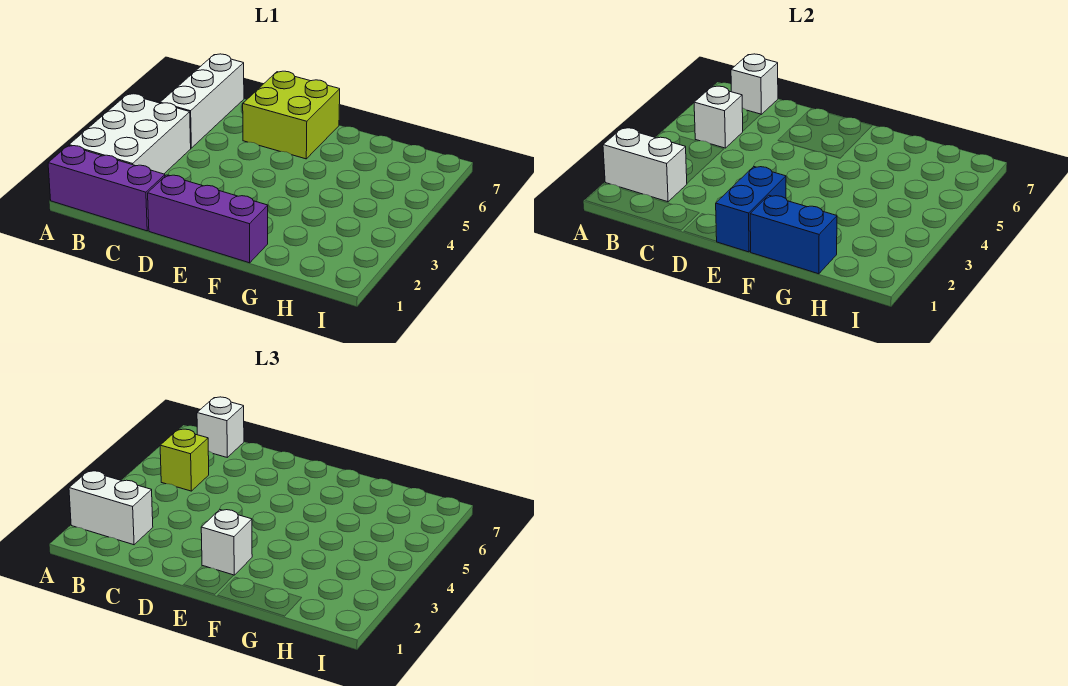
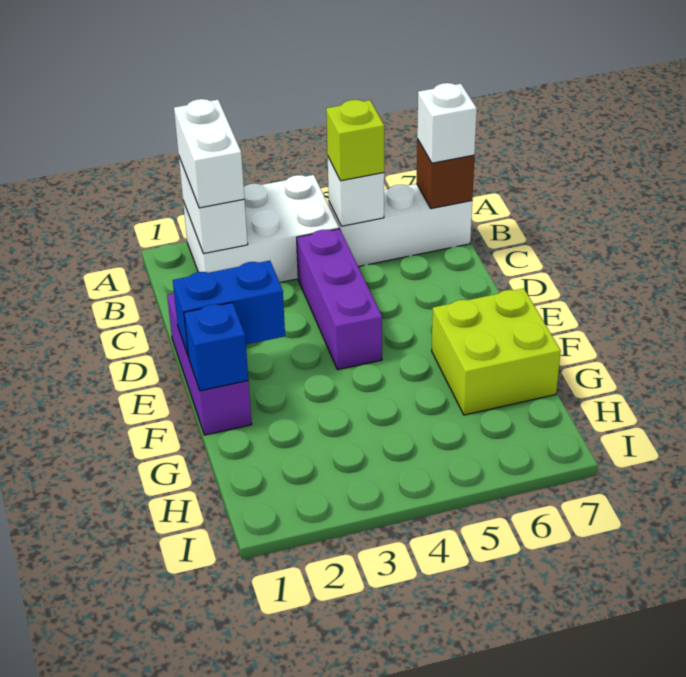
purple brick A1:C1 level 1 -> purple brick C4:E4 level 1
white brick B7 level 2 -> brown brick B7 level 2
lime brick D6:E7 level 1 -> lime brick F6:G7 level 1
white brick E2 level 3 -> none
blue brick F1:G1 level 2 -> blue brick F1 level 2

